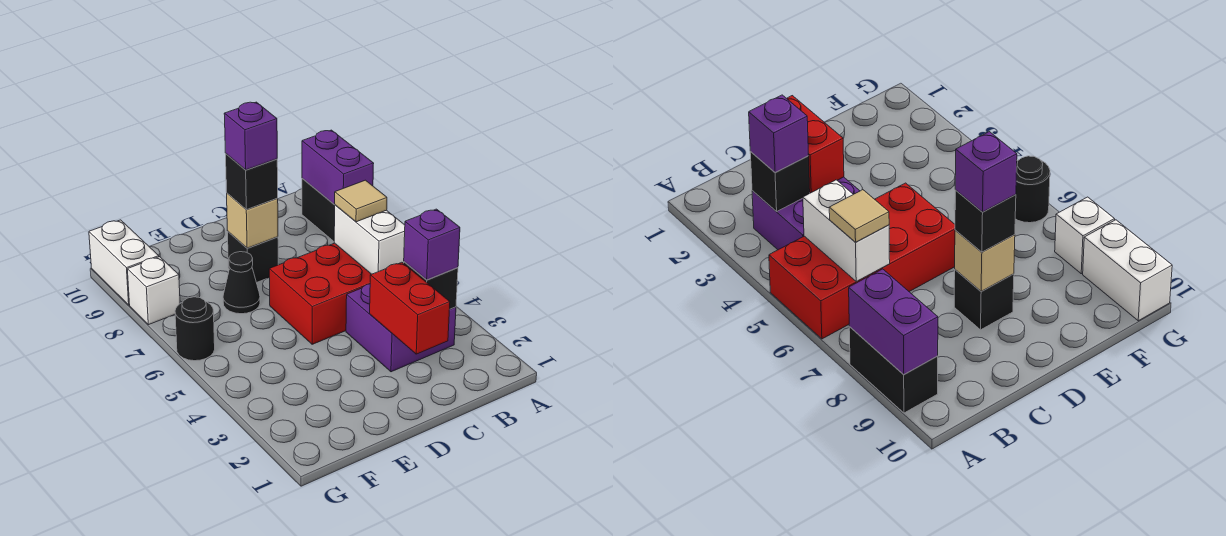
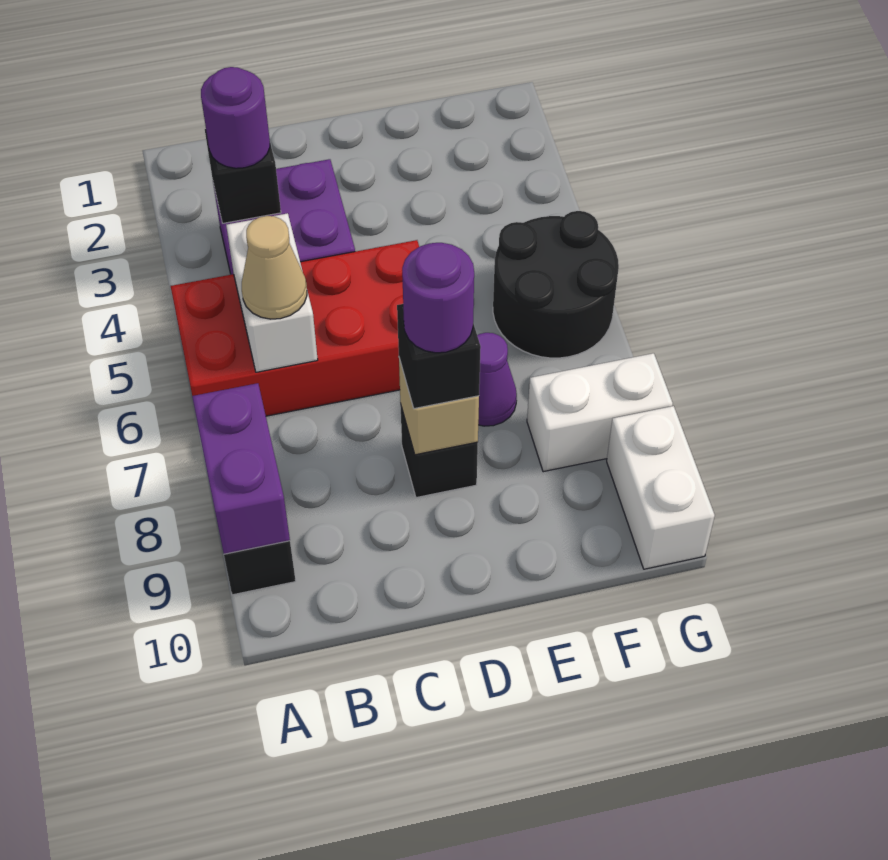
purple brick B3 level 3 -> purple round brick B3 level 3
tan tile B6 level 3 -> tan cone B6 level 3
red brick C2:C3 level 2 -> none
purple brick D8 level 4 -> purple round brick D8 level 4
black cone E7 level 1 -> purple cone E7 level 1
black round brick G6 level 1 -> black round brick F5:G6 level 1
white brick G8 level 1 -> white brick F8:G8 level 1

